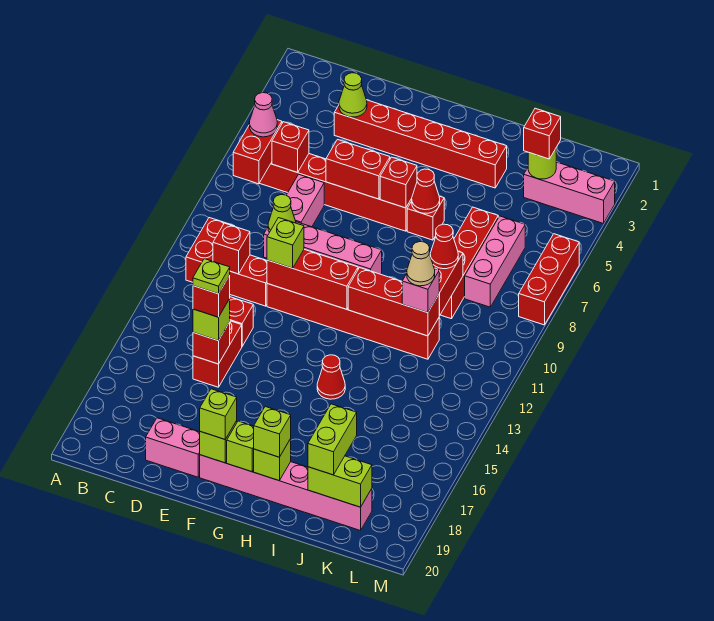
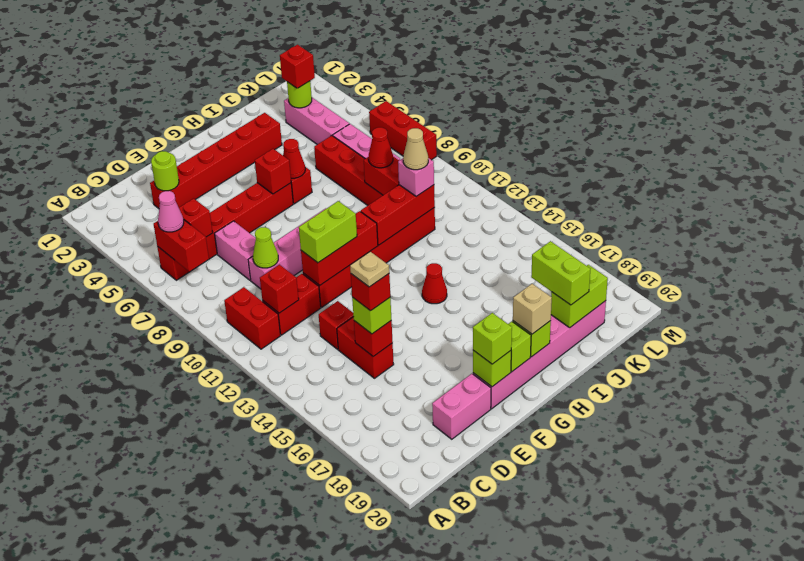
lime cone D3 level 2 -> lime round brick D3 level 2
lime plate D15 level 5 -> tan plate D15 level 5
red brick E6:F6 level 2 -> none
lime brick E11 level 3 -> lime brick E11:F11 level 3
lime brick H19 level 3 -> tan brick H19 level 3
pink brick K3:M3 level 1 -> pink brick K3:K5 level 1

